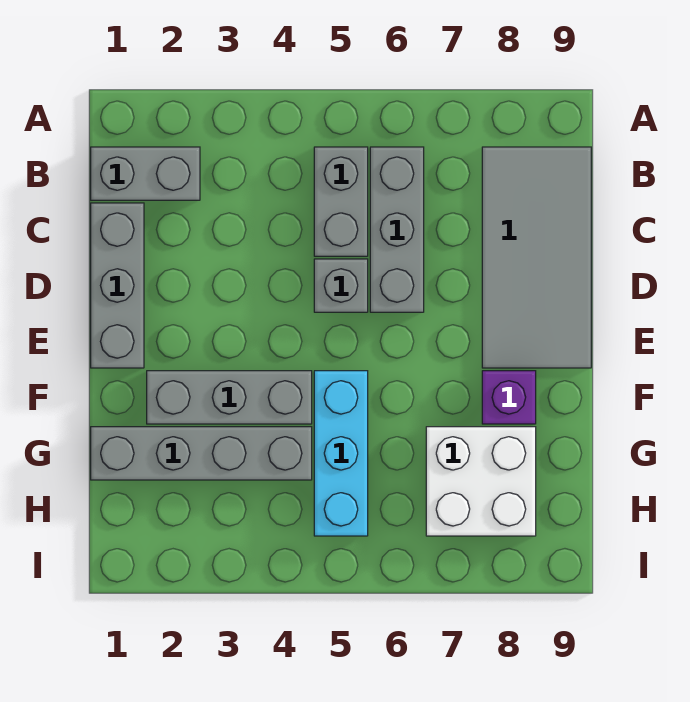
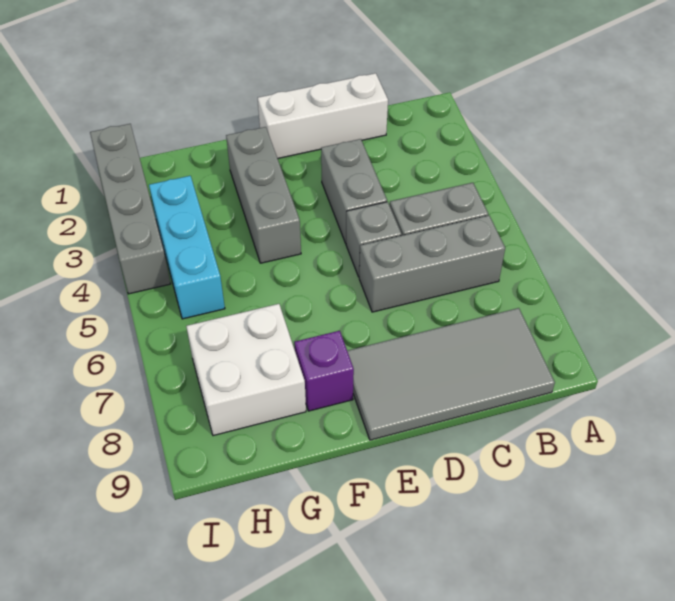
grey brick B1:B2 level 1 -> grey brick D3:D4 level 1
grey brick C1:E1 level 1 -> white brick C1:E1 level 1
cyan brick F5:H5 level 1 -> cyan brick H3:H5 level 1
grey brick G1:G4 level 1 -> grey brick I1:I4 level 1

